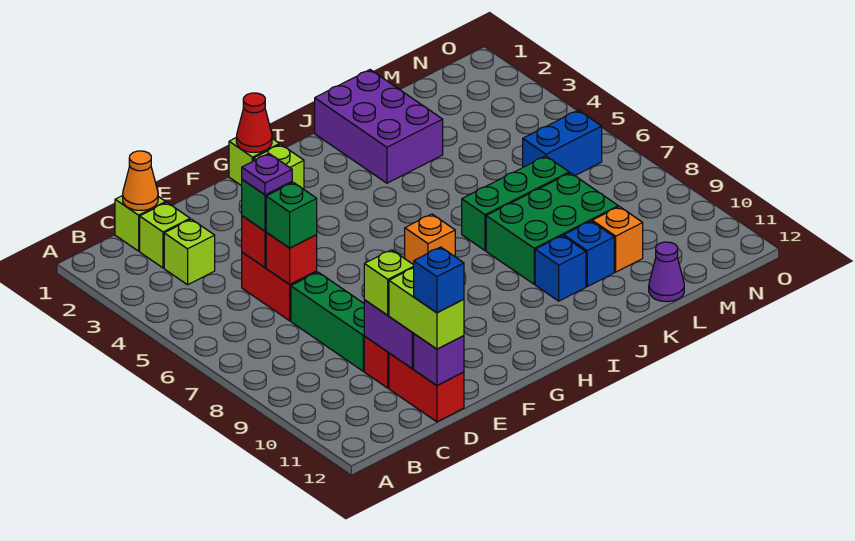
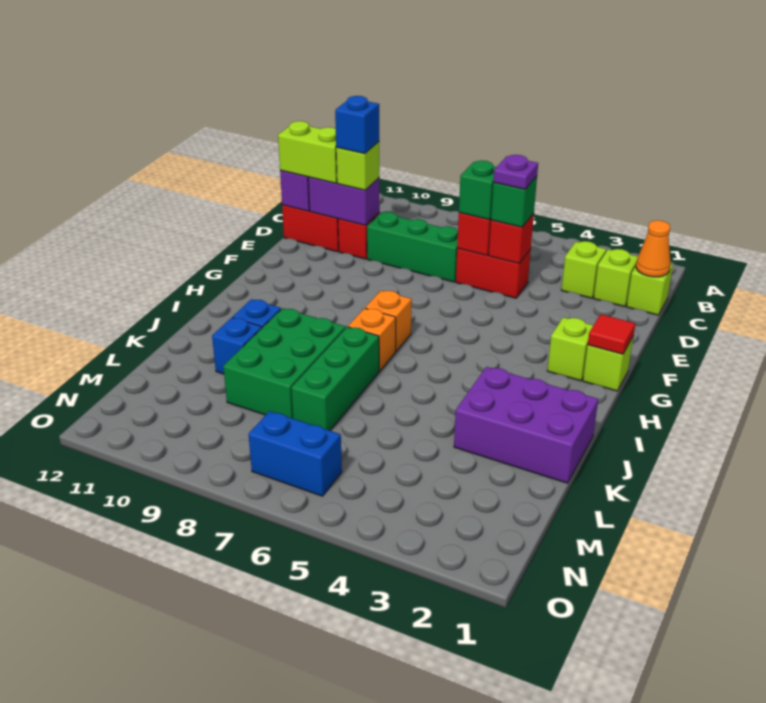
blue brick D12 level 4 -> blue brick D10 level 4
red cone G1 level 2 -> red tile G1 level 2
orange brick L10 level 1 -> orange brick I7 level 1
purple cone L12 level 1 -> none
blue brick M6:N6 level 1 -> blue brick N6:N7 level 1

